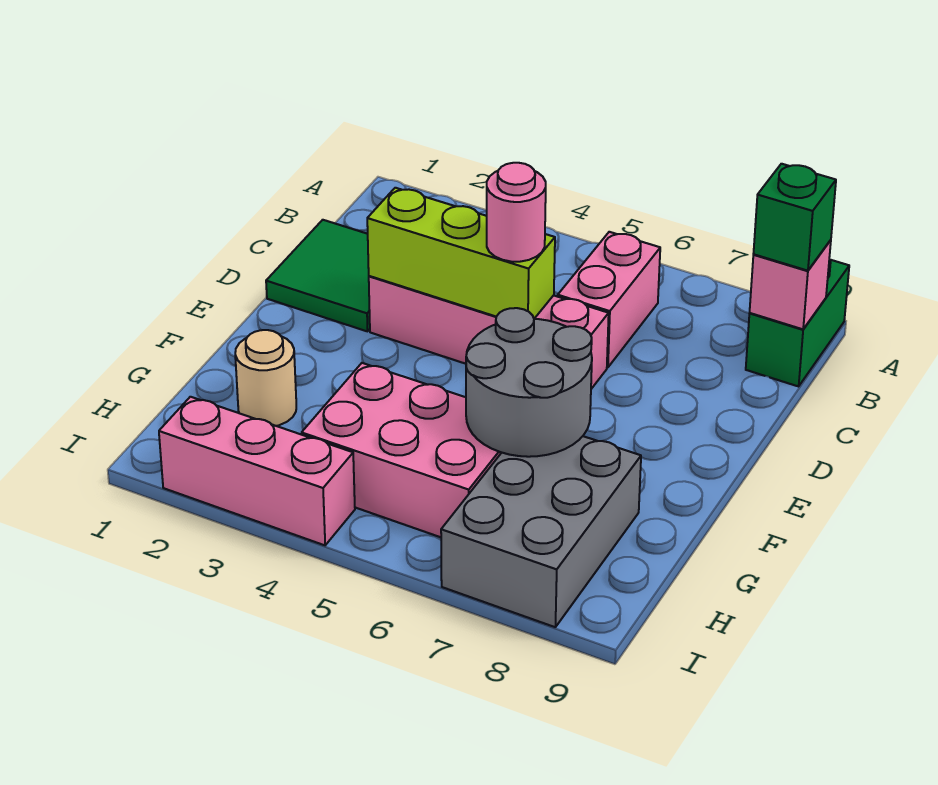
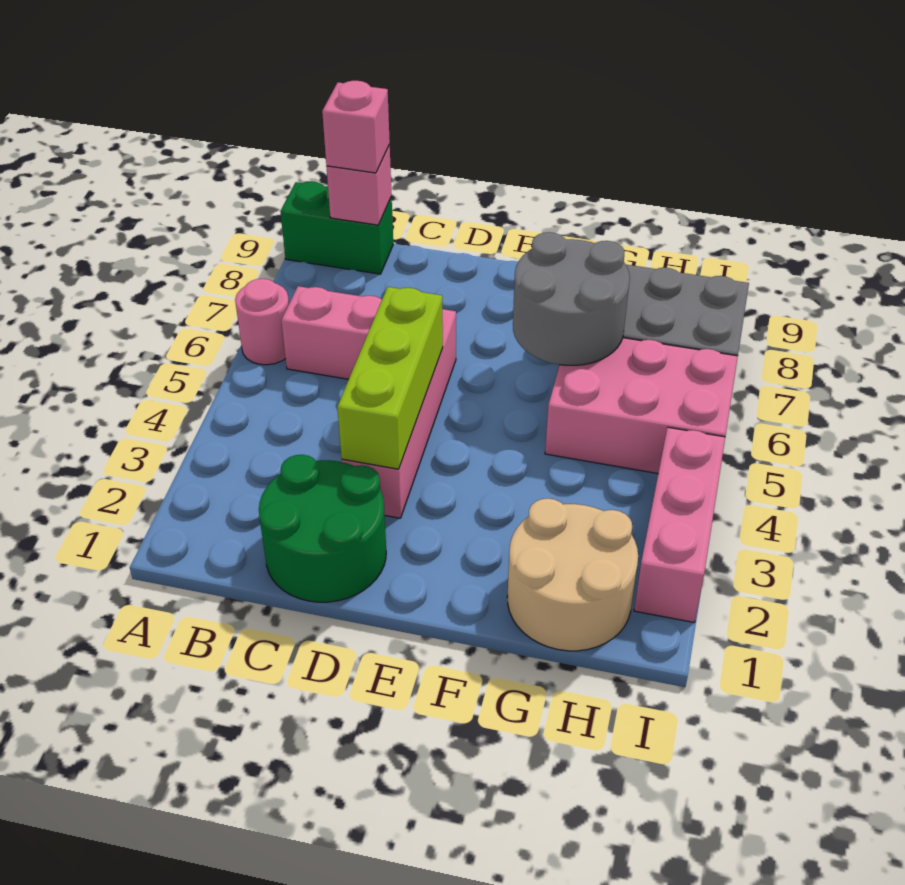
green brick B9 level 3 -> pink brick B9 level 3
green tile C1:D2 level 1 -> green round brick C1:D2 level 1
pink round brick D5 level 3 -> pink round brick A6 level 1
tan round brick G2 level 1 -> tan round brick G1:H2 level 1
pink brick G4:H6 level 1 -> pink brick G5:I6 level 1

